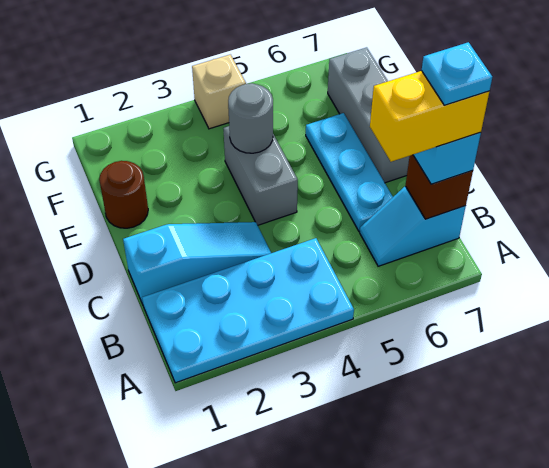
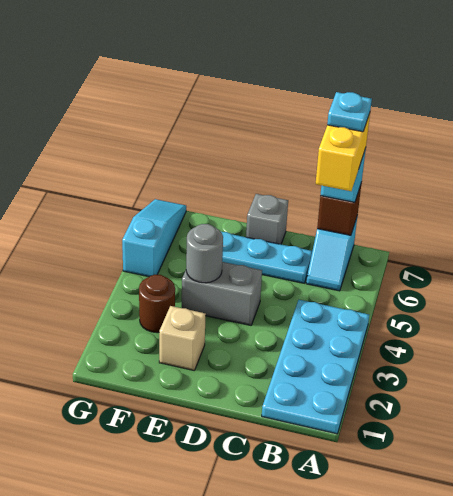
cyan slope C1:C3 level 1 top 1 -> cyan slope G5:G7 level 1 top 5
grey brick D7:F7 level 1 -> grey brick D7 level 1
brown round brick E1 level 1 -> brown round brick F3 level 1
tan brick G4 level 1 -> tan brick E2 level 1

